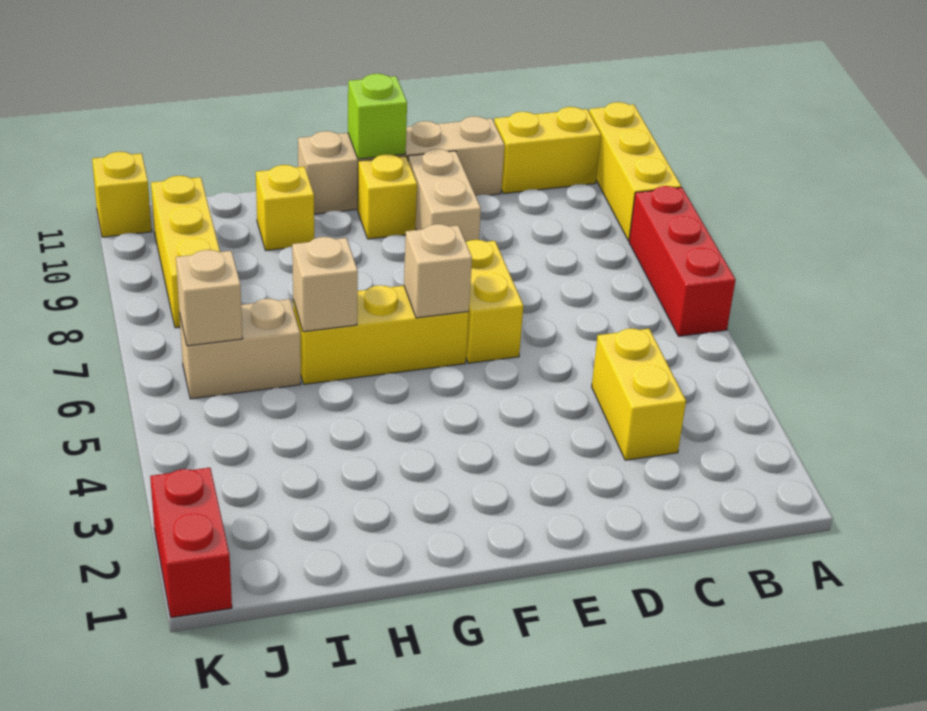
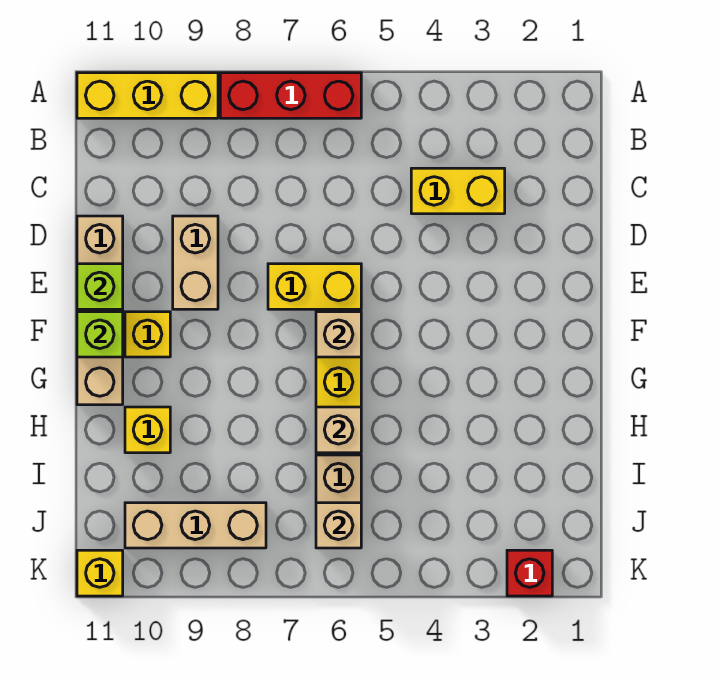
yellow brick B11:C11 level 1 -> none
tan brick E9:E10 level 1 -> tan brick D9:E9 level 1
none -> lime brick E11 level 2
yellow brick J8:J10 level 1 -> tan brick J8:J10 level 1
red brick K1:K2 level 1 -> red brick K2 level 1

